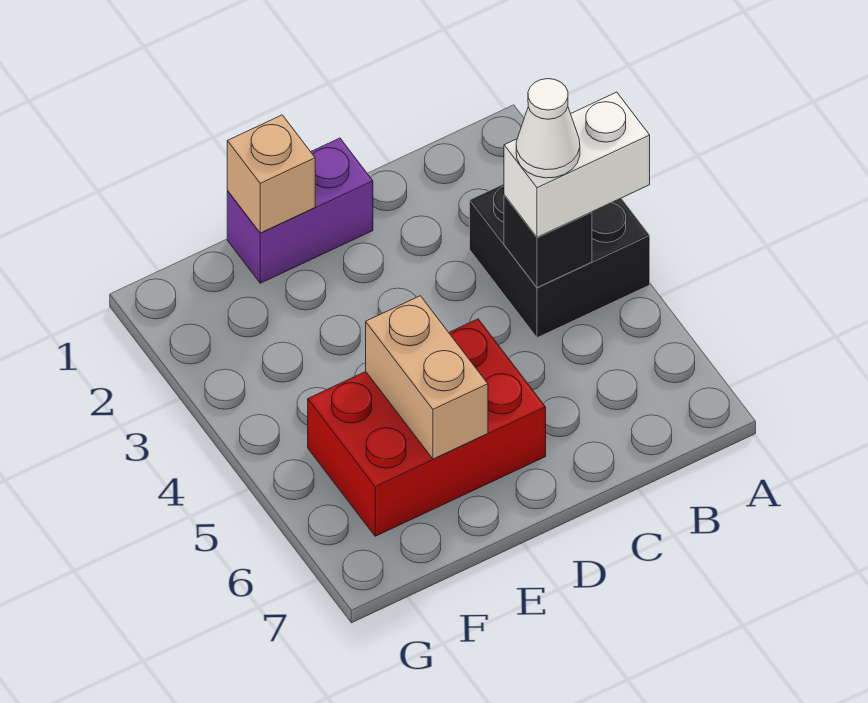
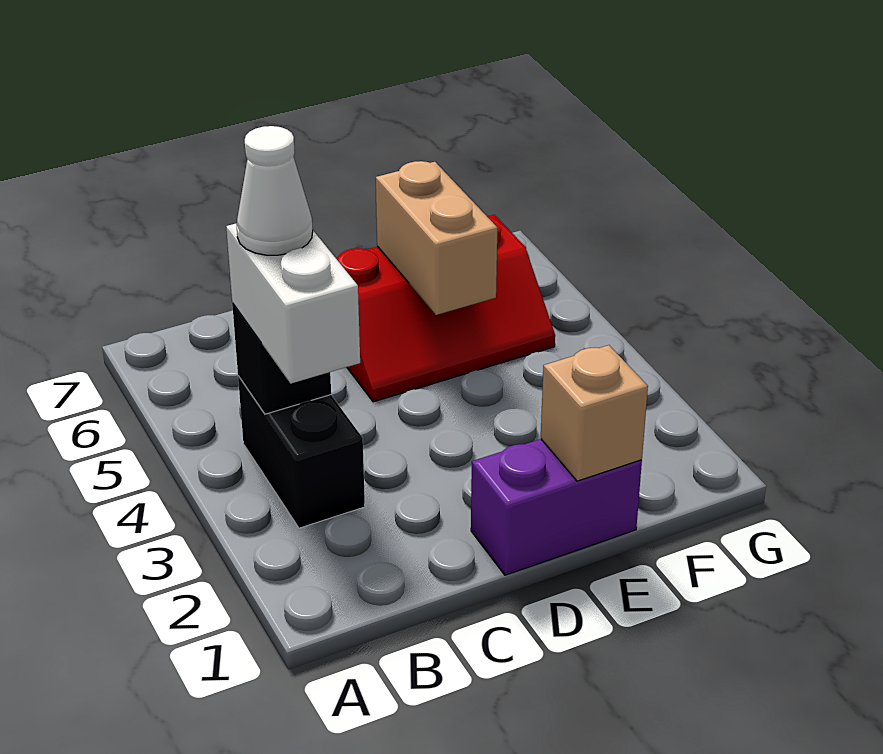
black brick A3:B4 level 1 -> black brick B3:B4 level 1
white brick A4:B4 level 3 -> white brick B3:B4 level 3
red brick D5:F6 level 1 -> red slope D5:F6 level 1 top 6

